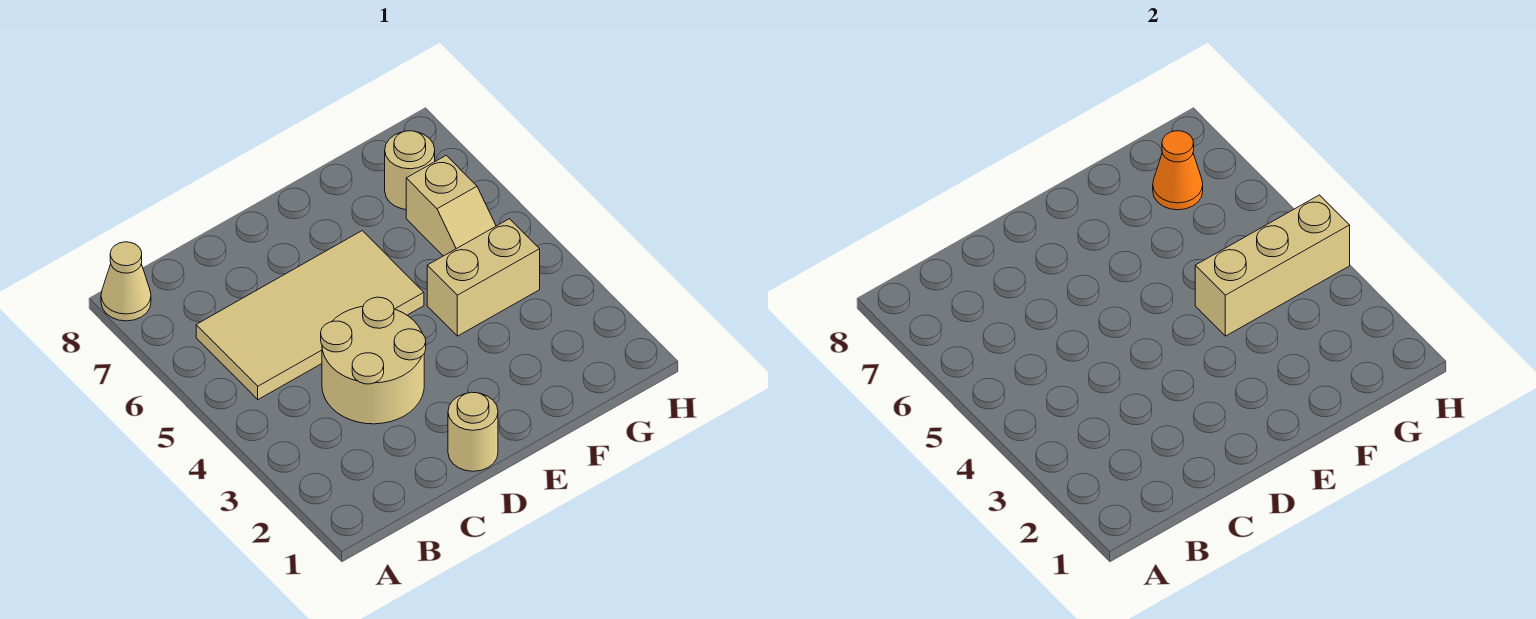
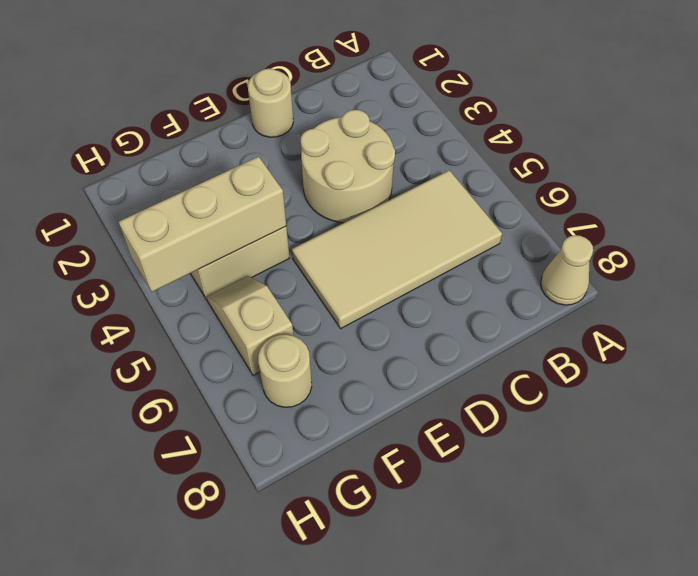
orange cone G7 level 2 -> none

